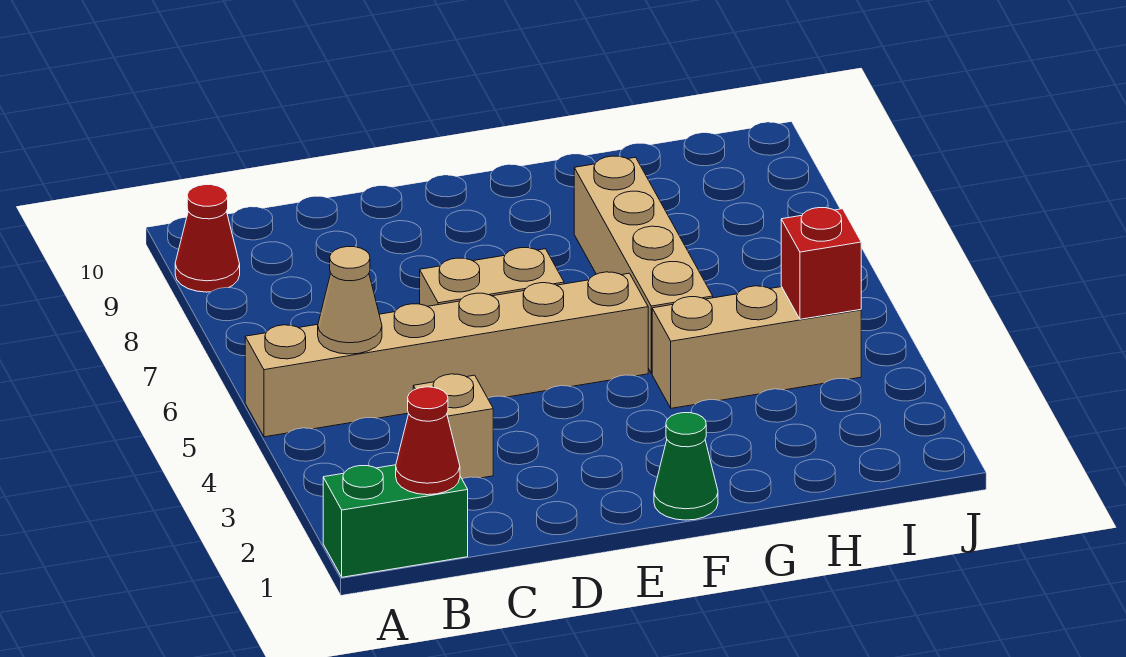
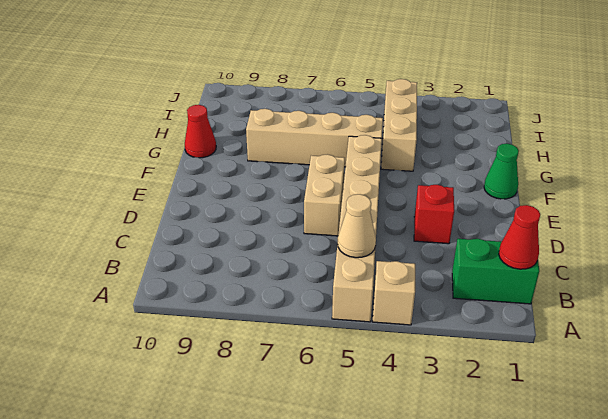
green brick A1:B1 level 1 -> green brick B1:B2 level 1
red cone A9 level 1 -> red cone G10 level 1
tan brick C3 level 1 -> tan brick A4 level 1
red brick I4 level 2 -> red brick D3 level 1

